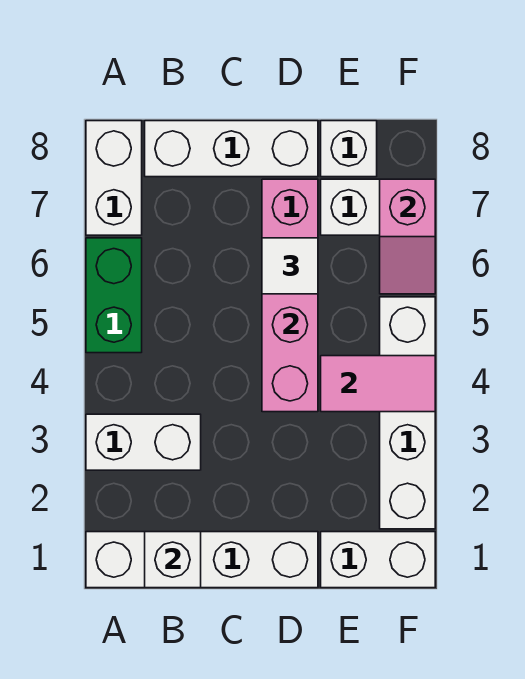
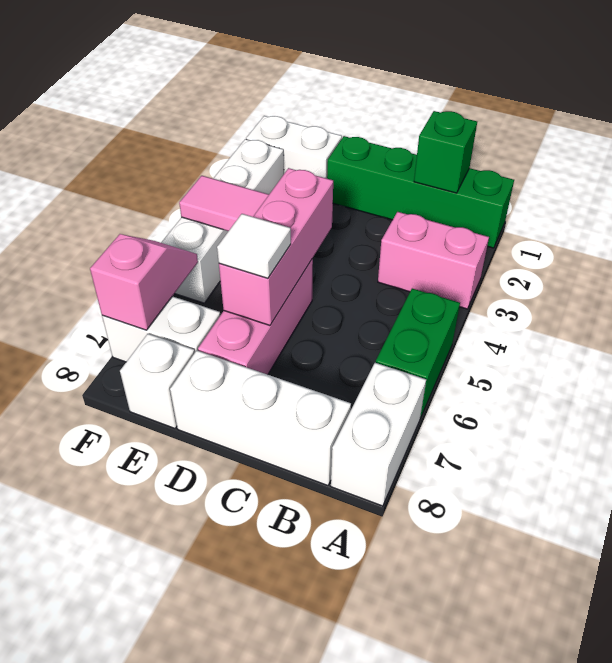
white brick A1:D1 level 1 -> green brick A1:D1 level 1
white brick A3:B3 level 1 -> pink brick A3:B3 level 1
white brick B1 level 2 -> green brick B1 level 2

